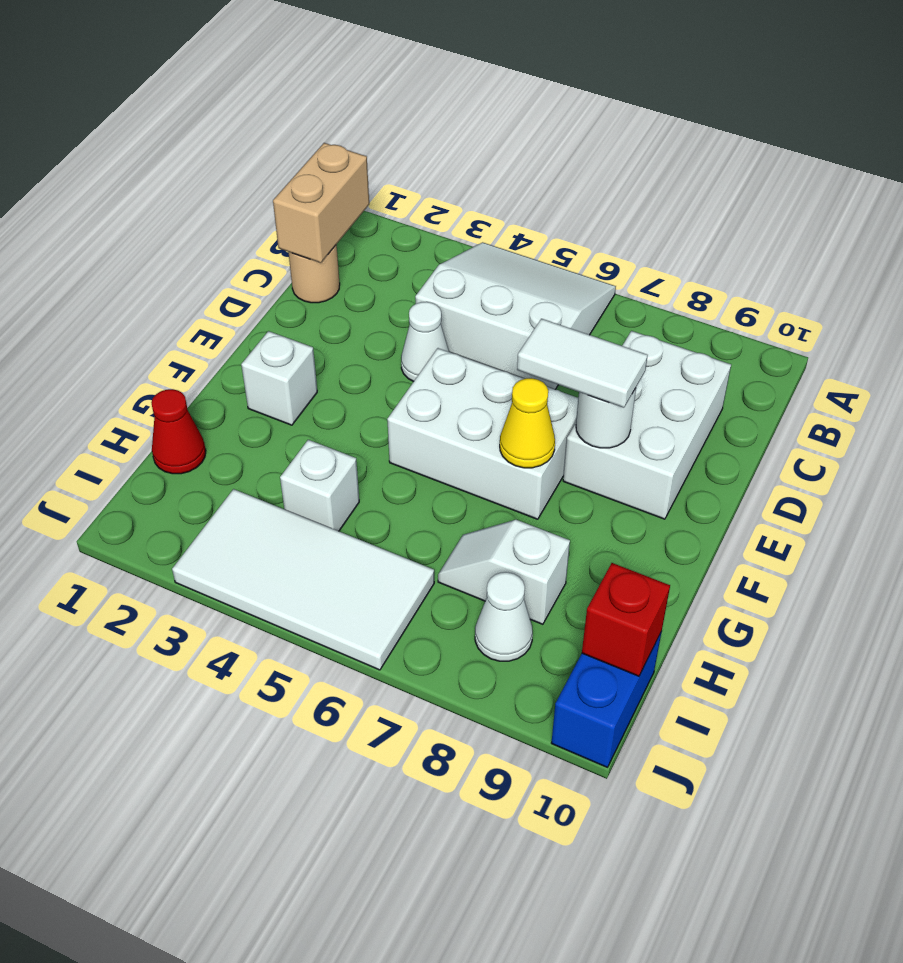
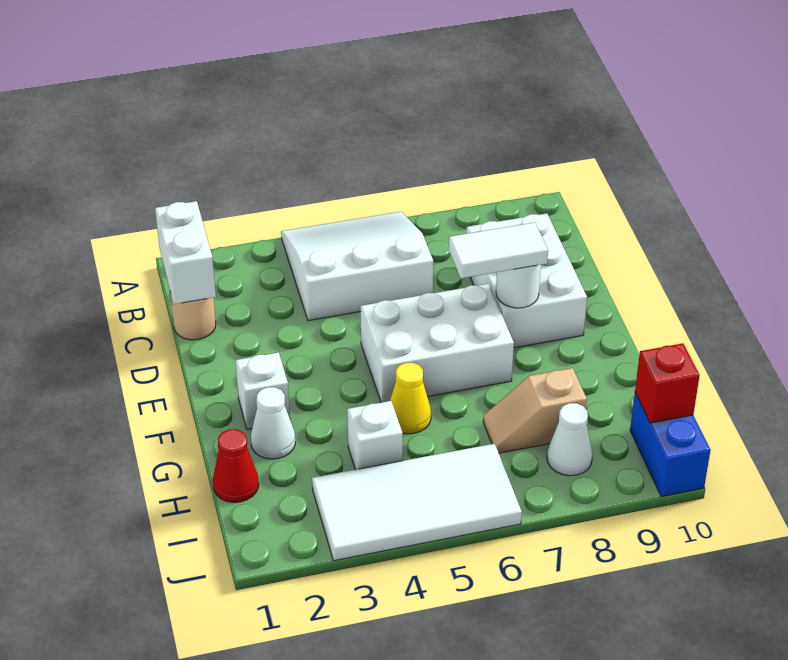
tan brick B1:C1 level 2 -> white brick B1:C1 level 2
white cone D4 level 1 -> white cone G2 level 1
yellow cone F7 level 2 -> yellow cone G5 level 1
white slope H7:H8 level 1 top 8 -> tan slope H7:H8 level 1 top 8

